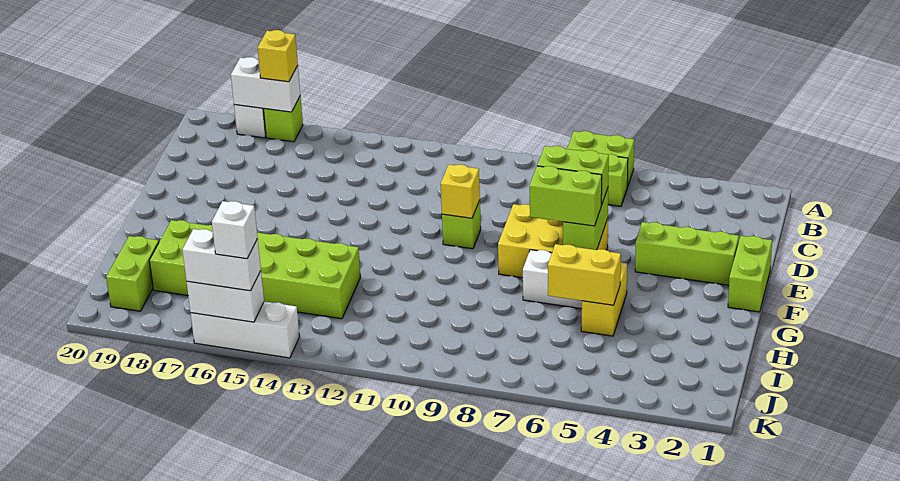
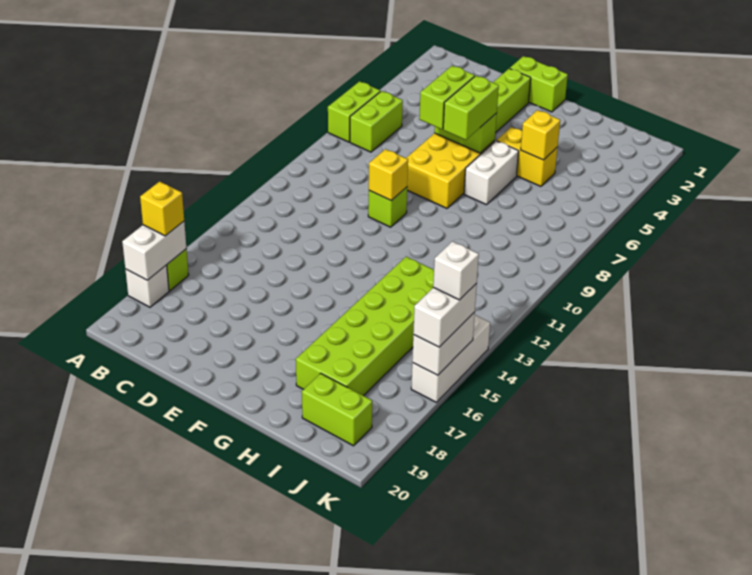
yellow brick H5:H6 level 2 -> yellow brick H5 level 2

